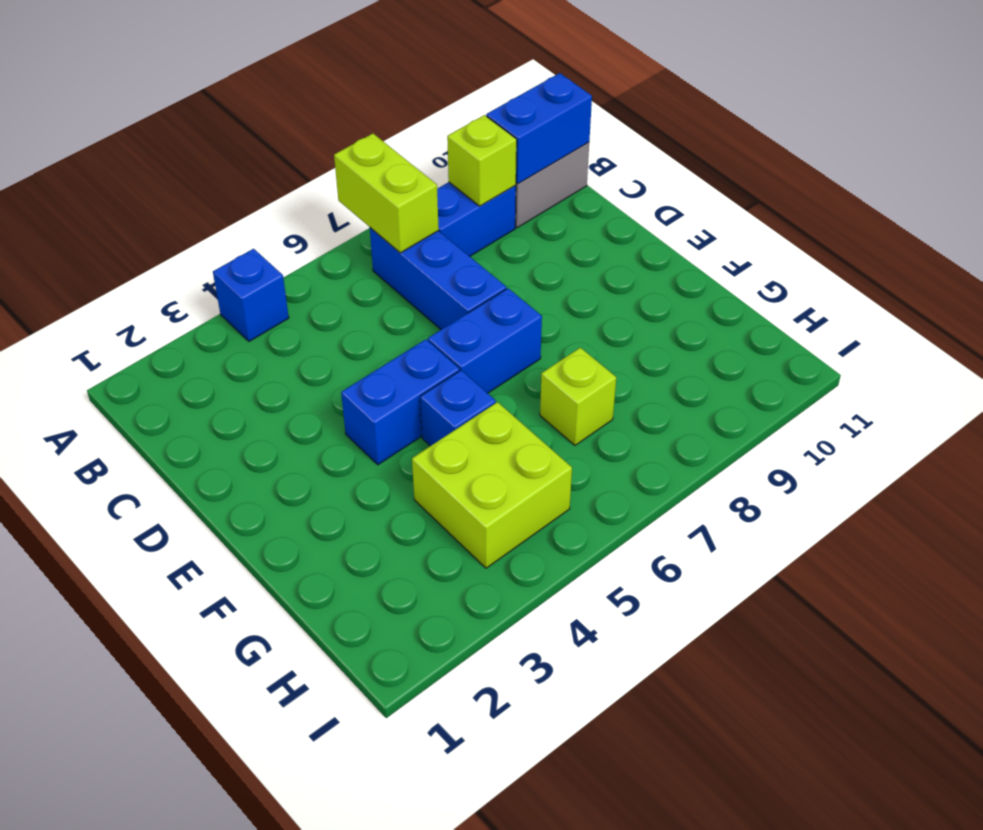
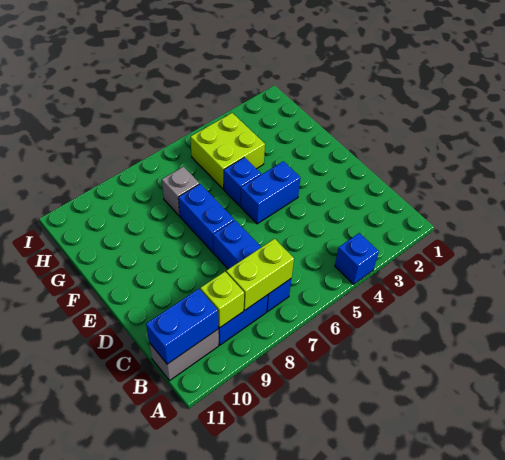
lime brick A7:B7 level 2 -> lime brick B7:B8 level 2
blue brick E6:E7 level 1 -> blue brick E7:F7 level 1
lime brick G7 level 1 -> grey brick G7 level 1

